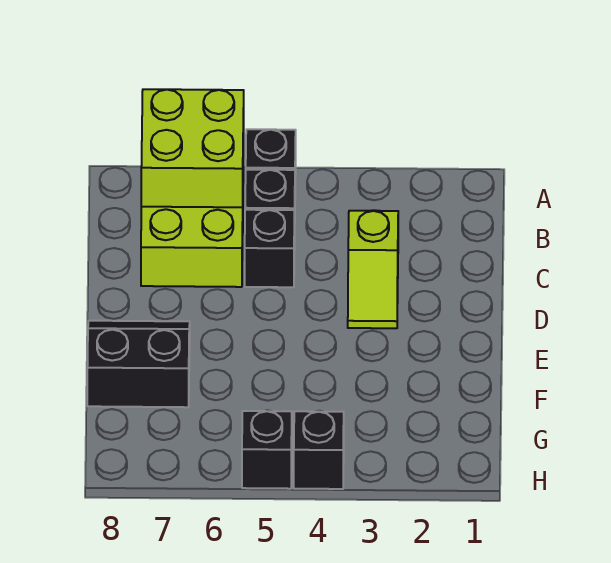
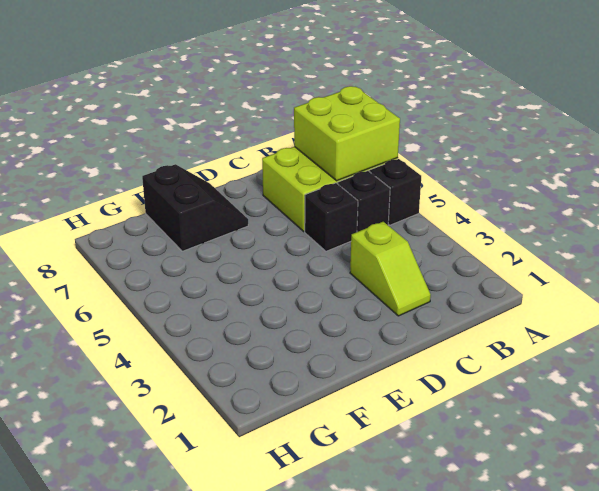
lime slope C3:D3 level 1 top C -> lime slope C2:C3 level 1 top 3
black brick H4 level 1 -> none
black brick H5 level 1 -> none

